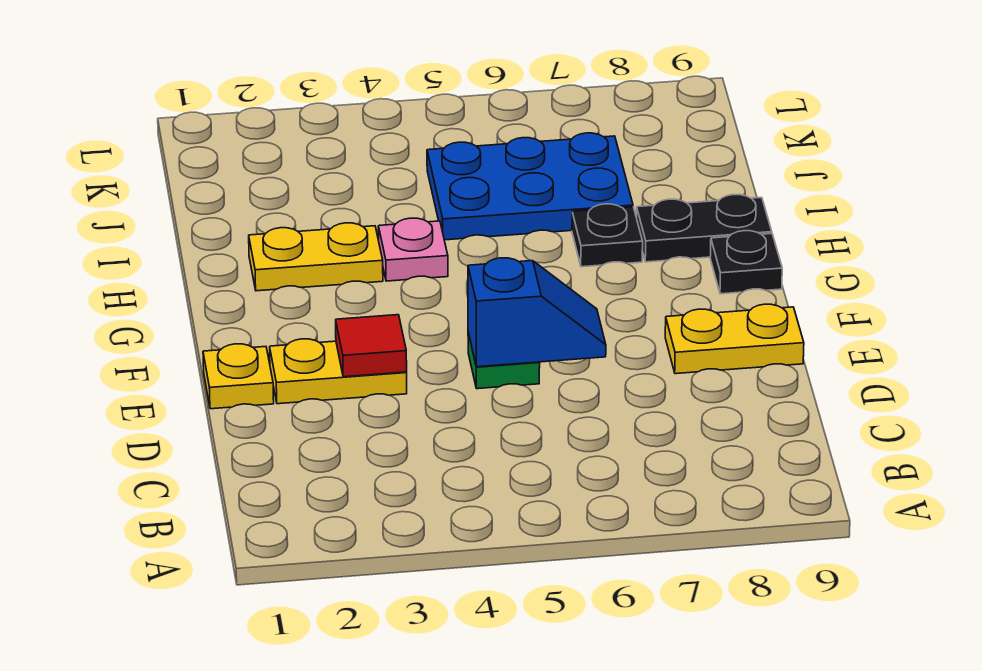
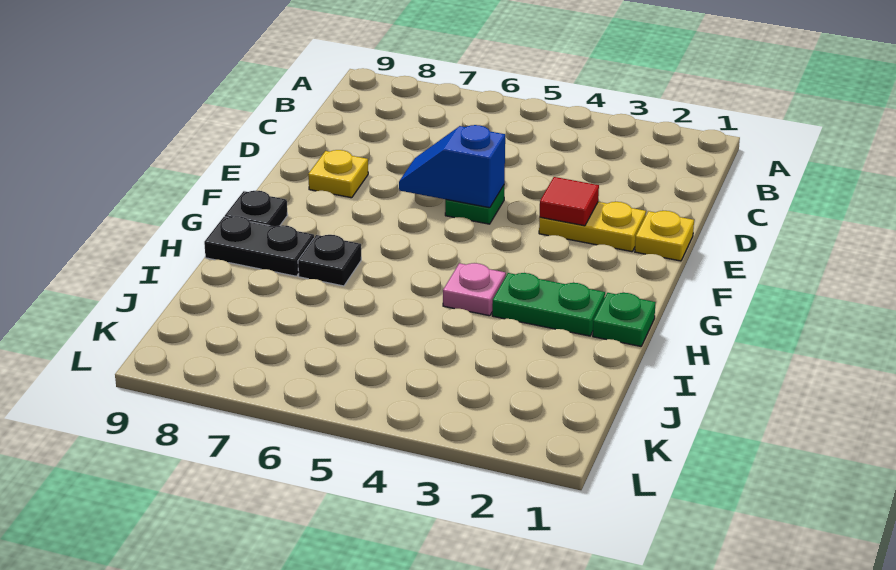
yellow plate E8:E9 level 1 -> yellow plate E8 level 1
none -> green plate H1 level 1
yellow plate H2:H3 level 1 -> green plate H2:H3 level 1
blue plate I5:J7 level 1 -> none

